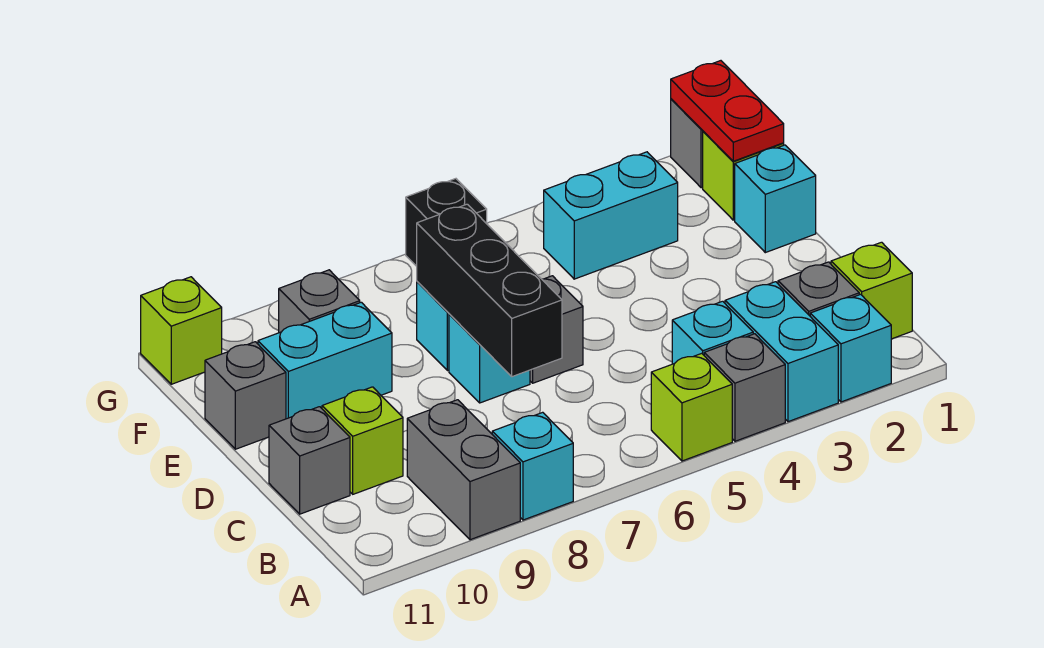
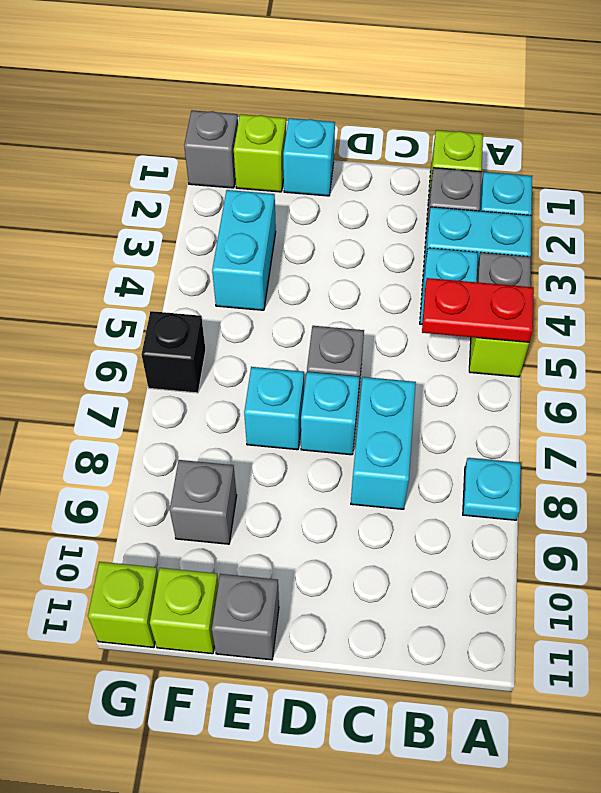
cyan brick A8 level 1 -> cyan plate A8 level 1
grey brick A9:B9 level 1 -> none
black brick C7:E7 level 2 -> none
lime brick C10 level 1 -> lime brick F11 level 1
grey brick C11 level 1 -> none
cyan brick E9:E10 level 1 -> cyan brick C7:C8 level 1
red plate F1:G1 level 2 -> red plate A5:B5 level 2

